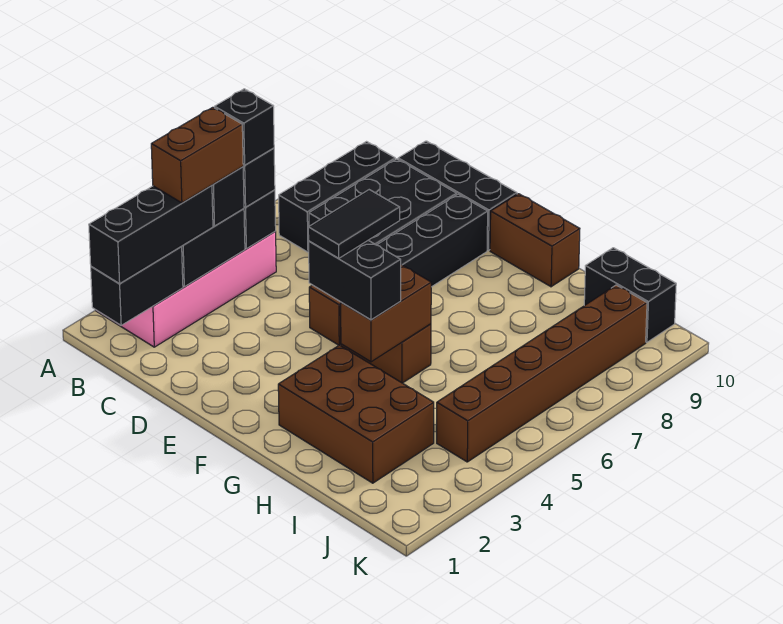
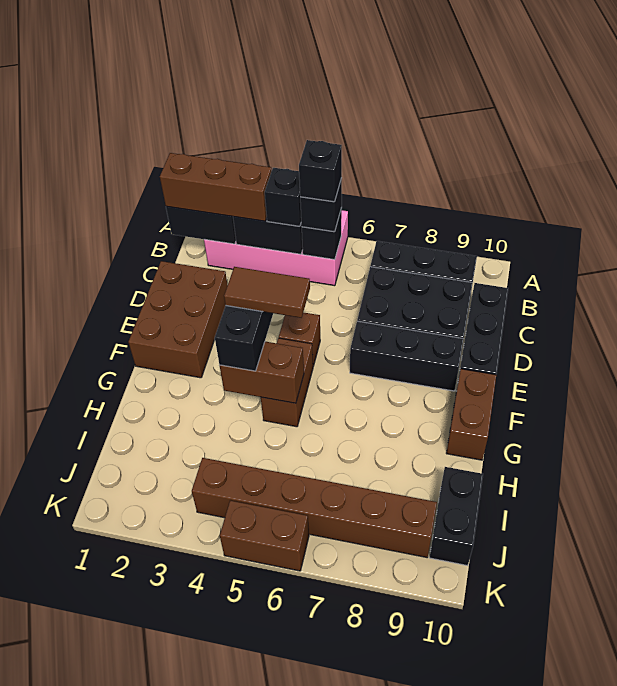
black brick B1:B3 level 3 -> brown brick B1:B3 level 3
brown brick B3:B4 level 4 -> brown brick K5:K6 level 1
black tile F4:F5 level 4 -> brown tile F4:F5 level 4
brown brick G2:I3 level 1 -> brown brick D1:F2 level 1

